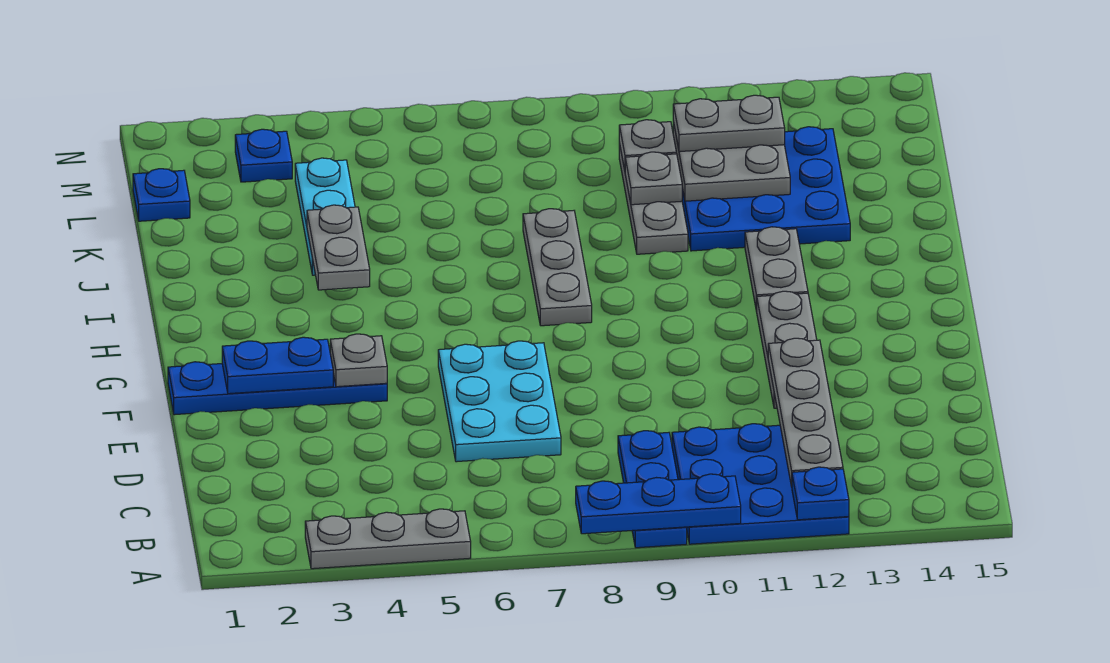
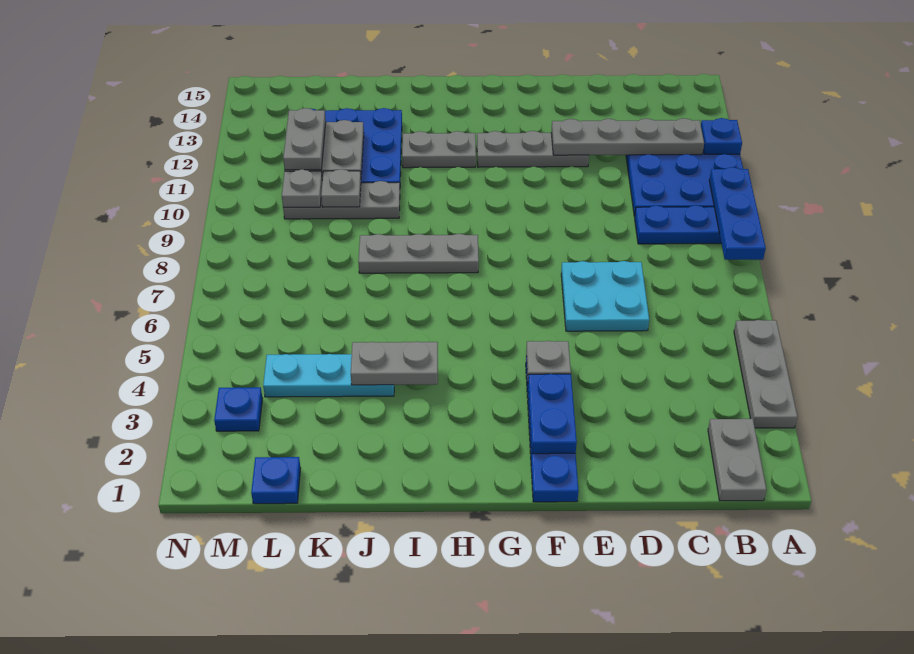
none -> grey plate B1:B2 level 1
cyan plate D6:F7 level 1 -> cyan plate D6:E7 level 1

